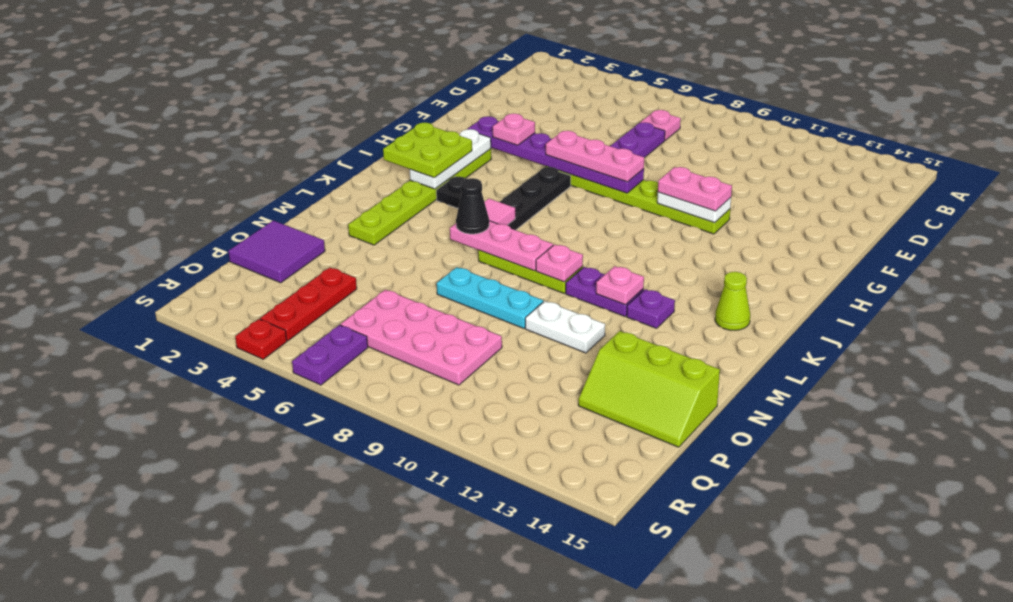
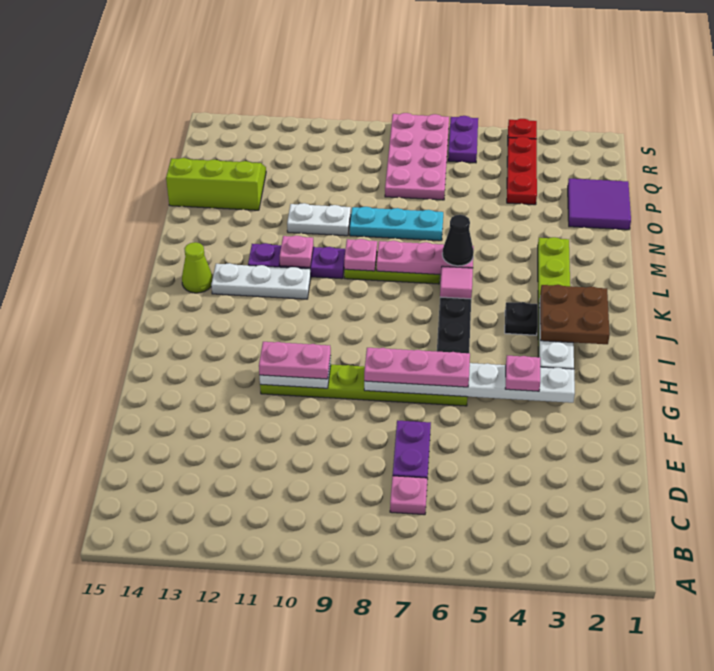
purple plate G3:G8 level 2 -> white plate G3:G8 level 2
lime plate I2:J3 level 3 -> brown plate I2:J3 level 3
none -> white plate K11:K13 level 1
pink plate P6:Q9 level 1 -> pink plate P7:S8 level 1

